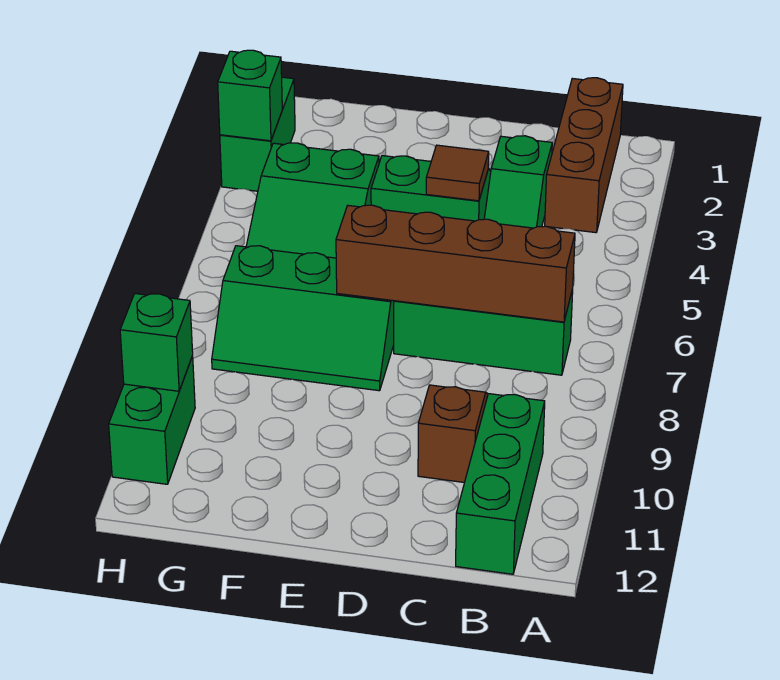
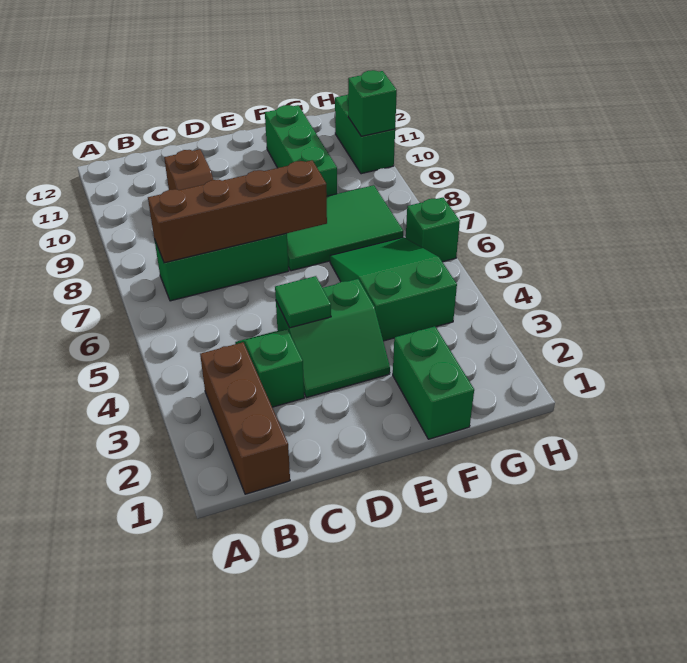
green brick B10:B12 level 1 -> green brick F9:F11 level 1
brown tile D4 level 2 -> green tile D4 level 2
green slope E7:G8 level 1 top 7 -> green tile E7:G8 level 1
green brick H2:H3 level 1 -> green brick F1:F2 level 1
green brick H3 level 2 -> green brick H6 level 1

